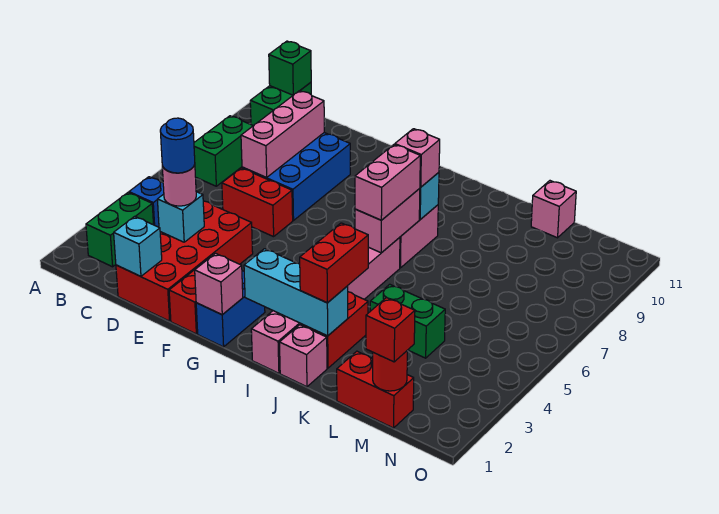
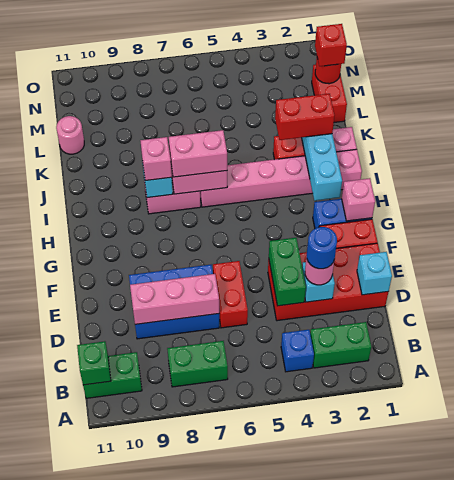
green brick K4:L4 level 1 -> green brick D4:E4 level 2
pink brick L11 level 1 -> pink round brick L11 level 1

